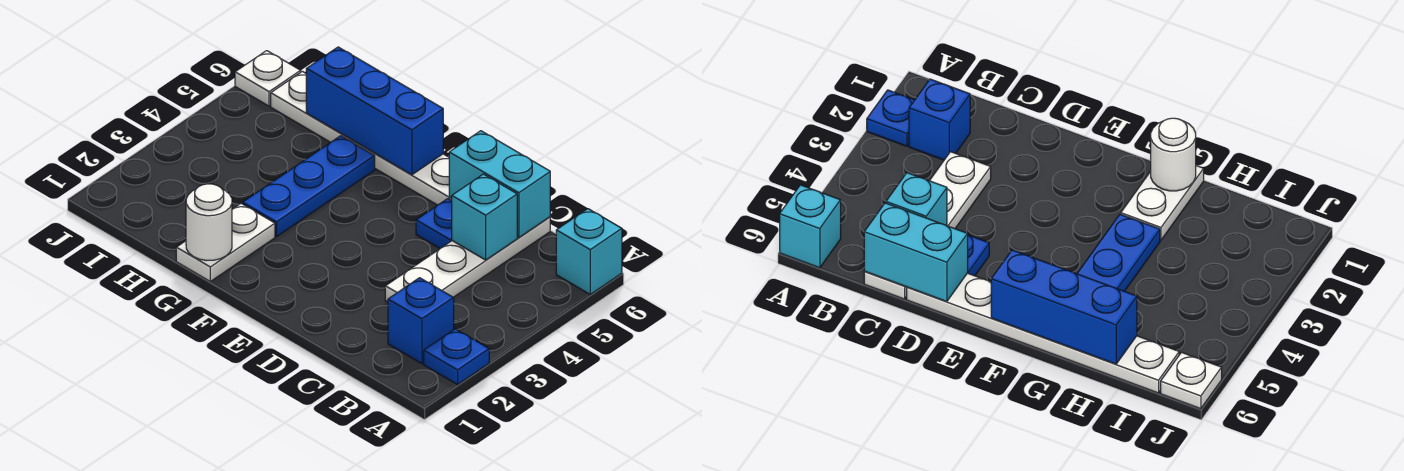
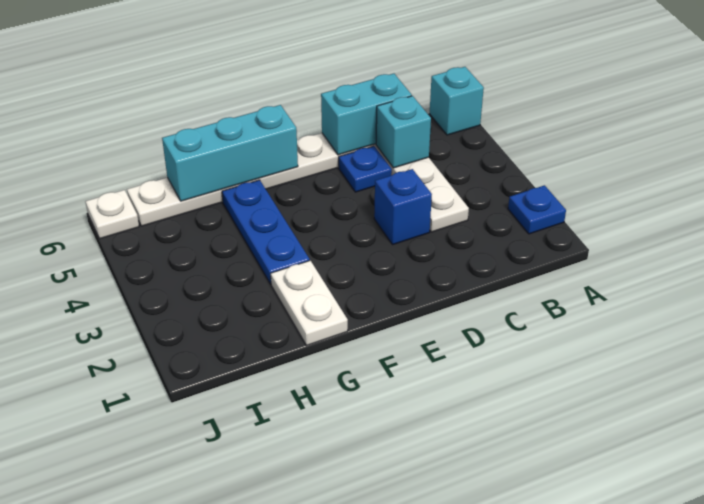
blue brick B2 level 1 -> blue brick D3 level 1
blue brick F6:H6 level 2 -> cyan brick F6:H6 level 2
white round brick G1 level 2 -> none

